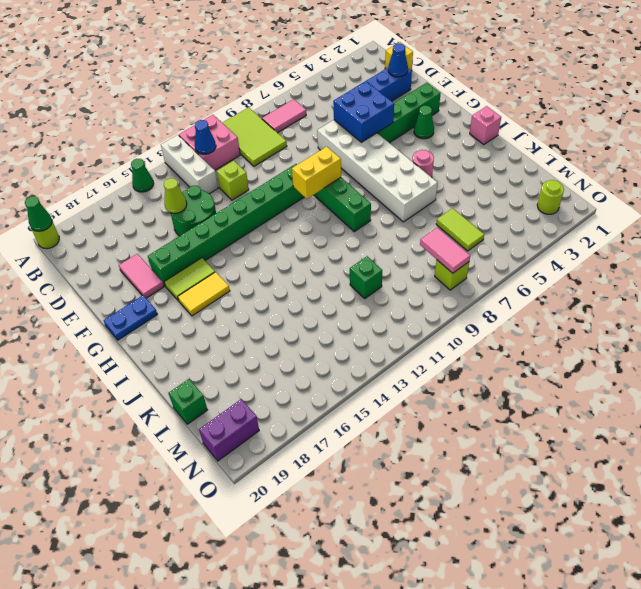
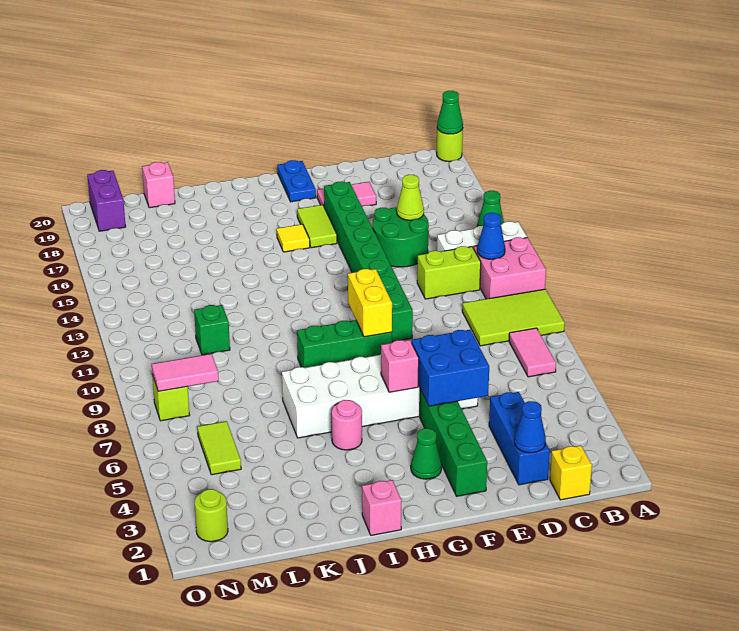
lime brick D12 level 1 -> lime brick C12:D12 level 1
none -> pink brick G6 level 2
yellow tile H16:H17 level 1 -> yellow tile H16 level 1
lime tile L6:M6 level 1 -> lime tile M5:M6 level 1
green brick L20 level 1 -> pink brick L20 level 1

